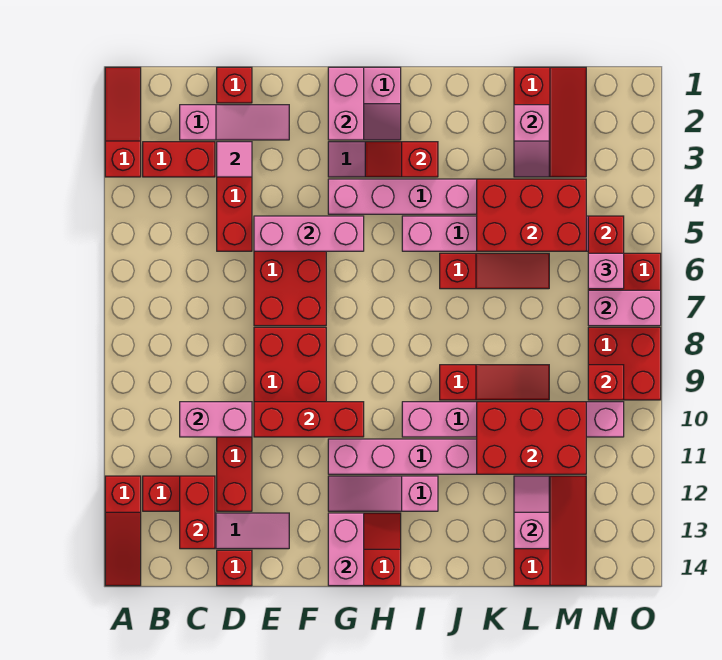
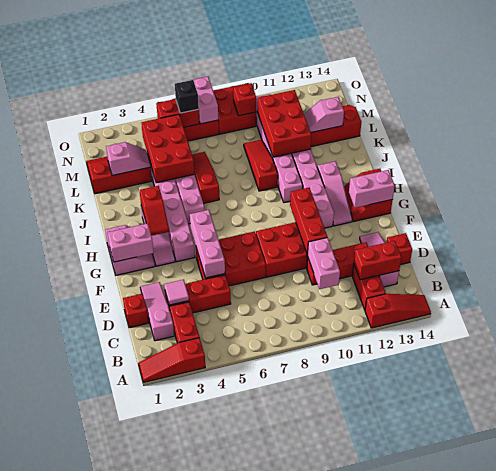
pink brick N6 level 3 -> black brick N6 level 3

